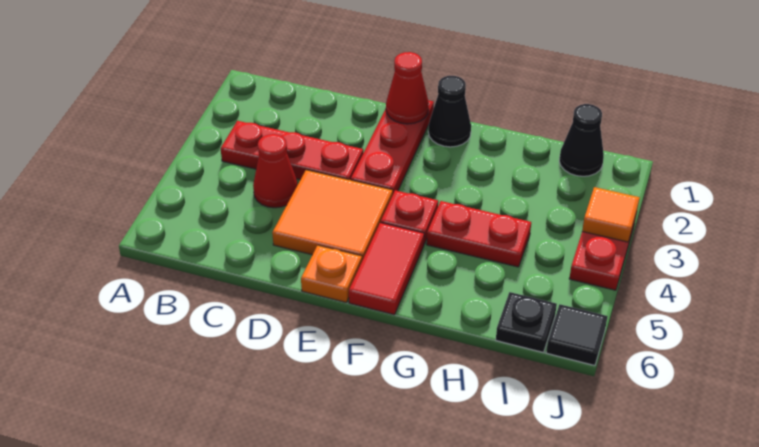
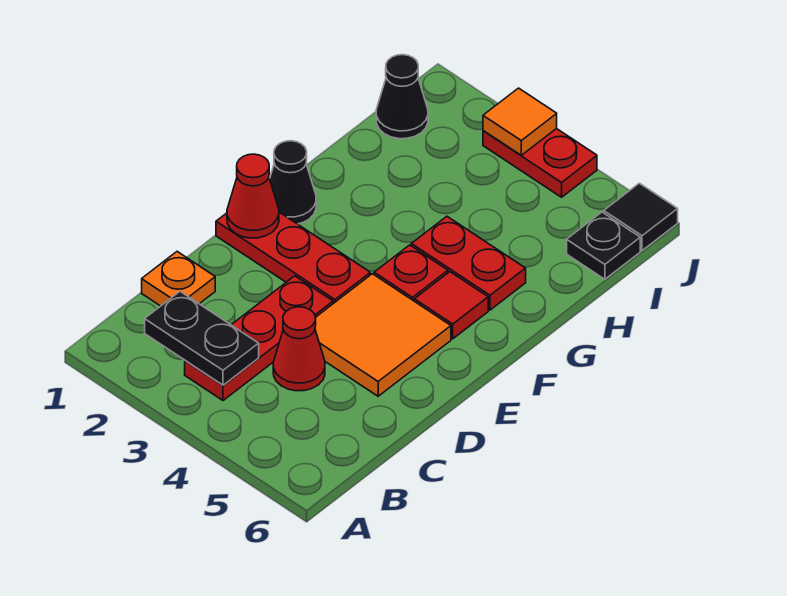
none -> black plate B2:B3 level 2
orange plate E6 level 1 -> orange plate C1 level 1
red tile F5:F6 level 1 -> red tile F5 level 1
red plate G4:H4 level 1 -> red plate G4:G5 level 1

